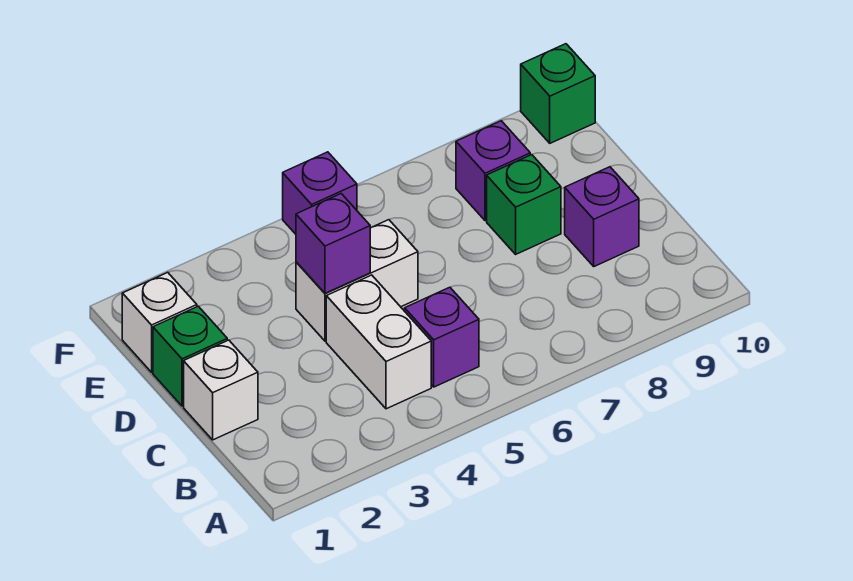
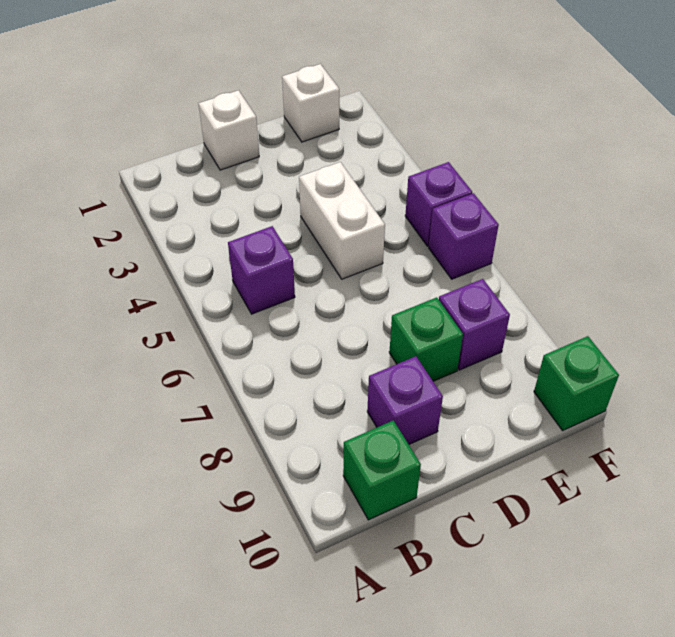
white brick B4:C4 level 1 -> none
green brick D1 level 1 -> green brick B10 level 1
purple brick D4 level 2 -> purple brick F6 level 1

